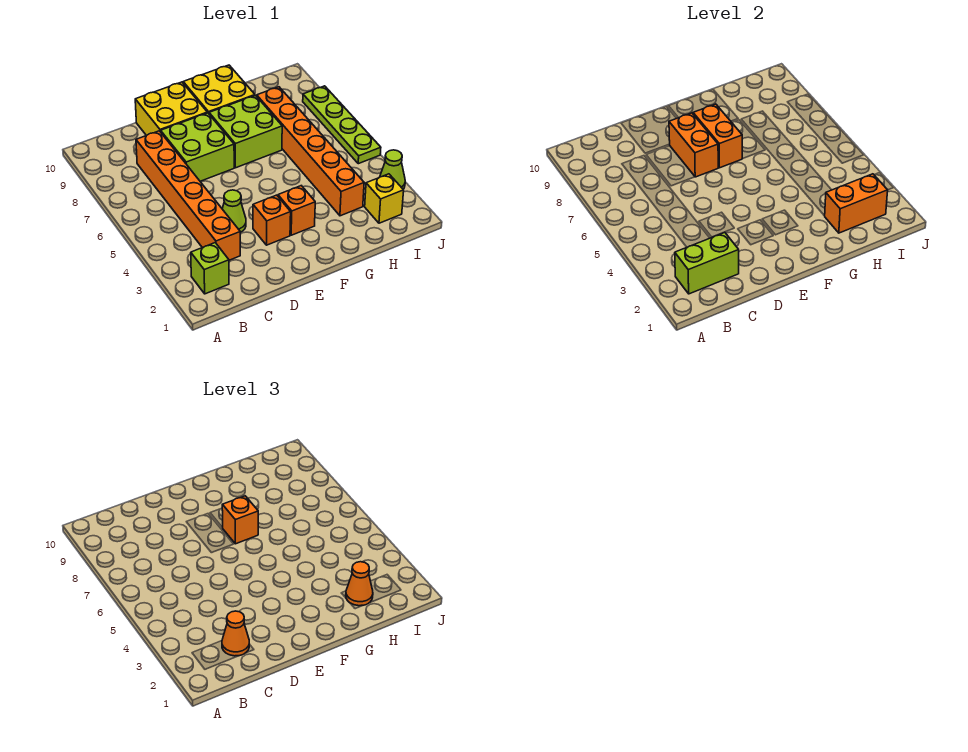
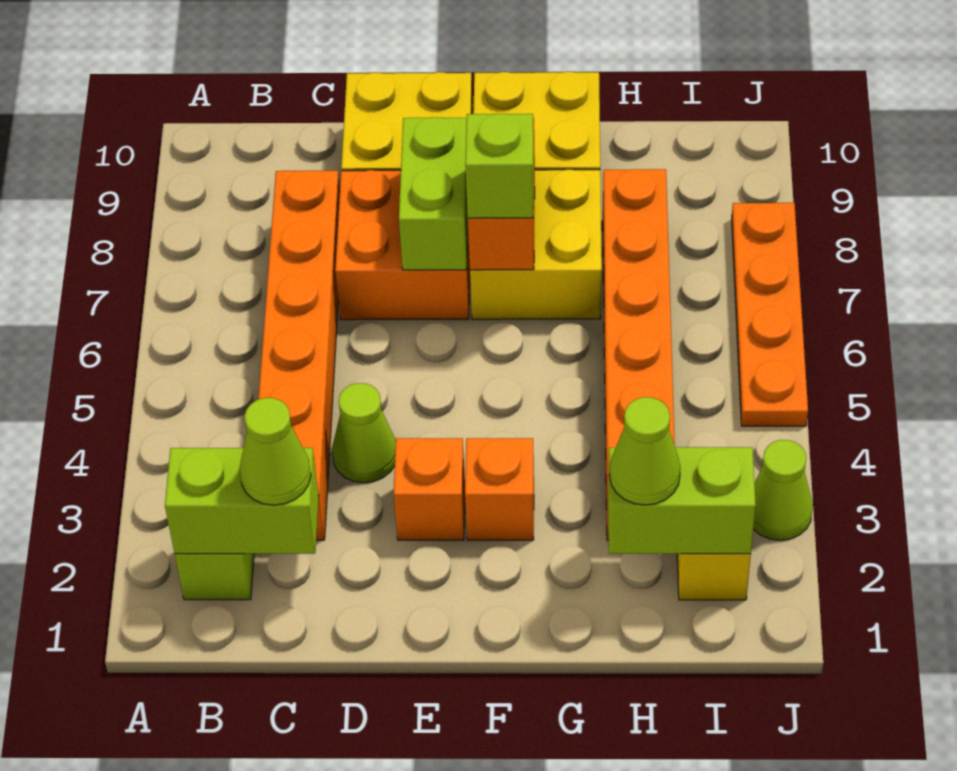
orange cone C2 level 3 -> lime cone C2 level 3
lime brick D7:E8 level 1 -> orange brick D7:E8 level 1
orange brick E7:E8 level 2 -> lime brick E7:E8 level 2
lime brick F7:G8 level 1 -> yellow brick F7:G8 level 1
orange brick F7 level 3 -> lime brick F7 level 3
orange brick H2:I2 level 2 -> lime brick H2:I2 level 2
orange cone H2 level 3 -> lime cone H2 level 3
lime plate J5:J8 level 1 -> orange plate J5:J8 level 1

